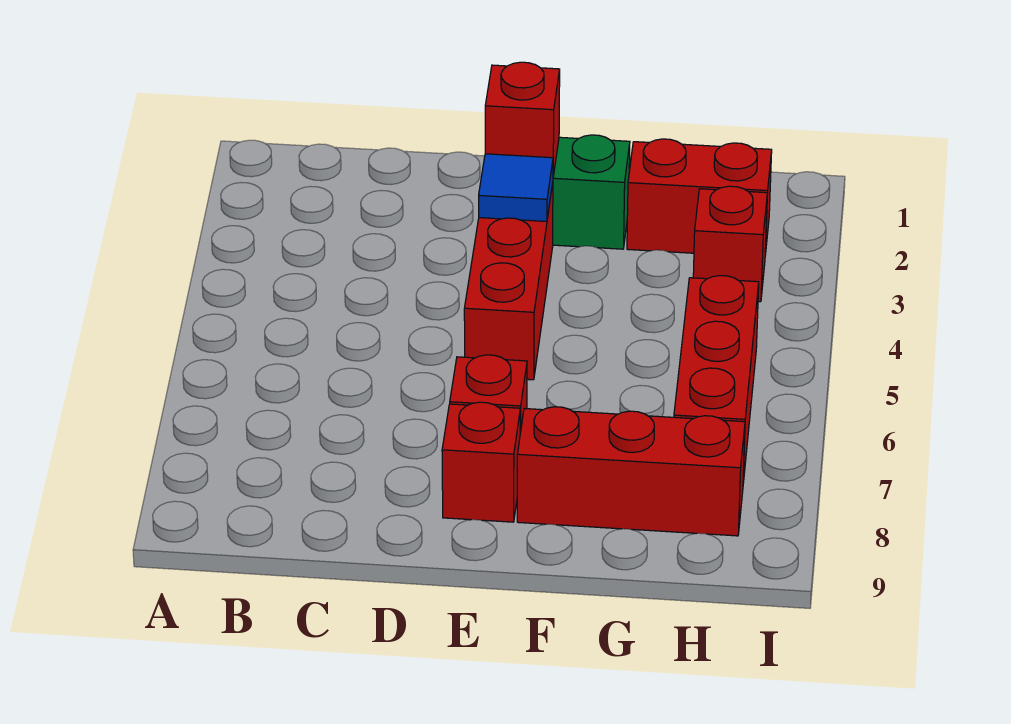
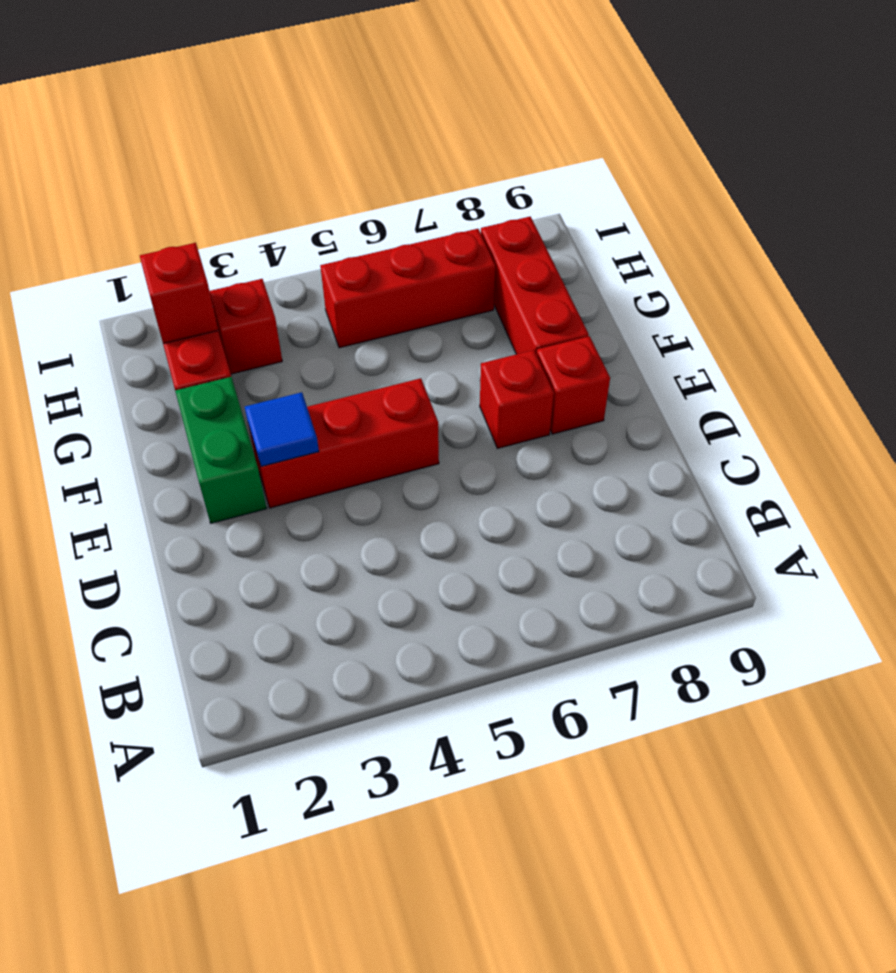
red brick E2 level 2 -> red brick H2 level 2

